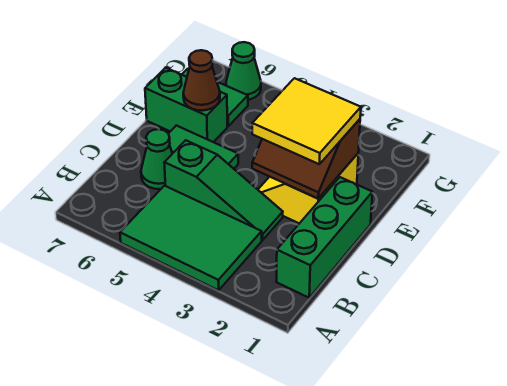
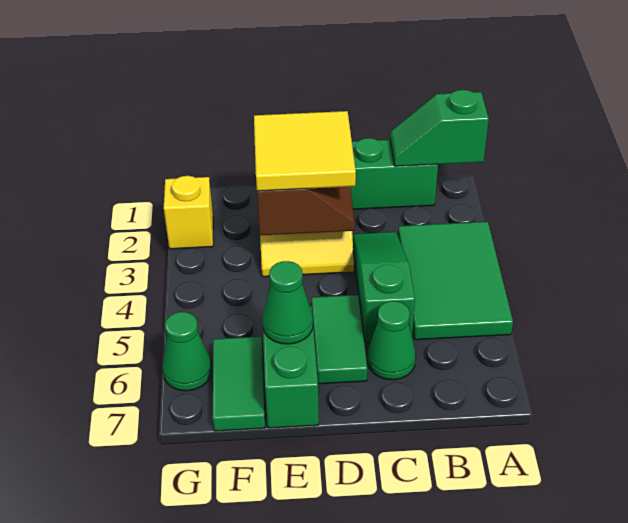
none -> green slope A1:B1 level 2 top A
brown cone E6 level 2 -> green cone E6 level 2
none -> yellow brick G2 level 1

